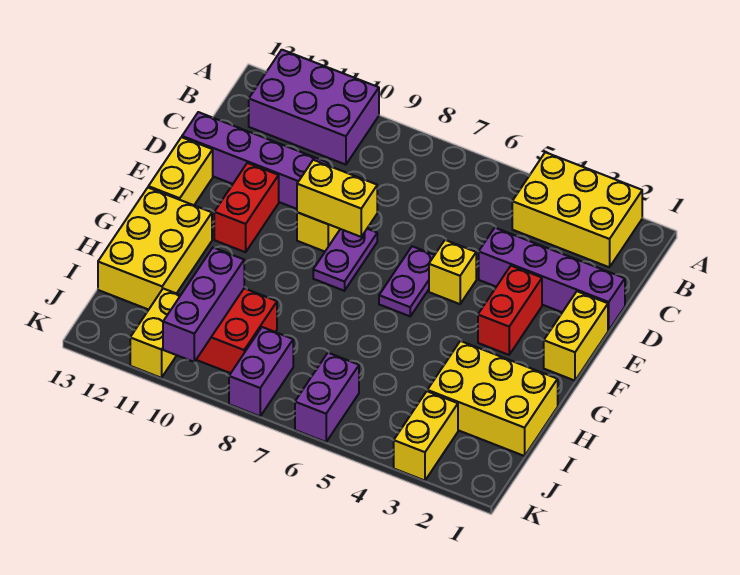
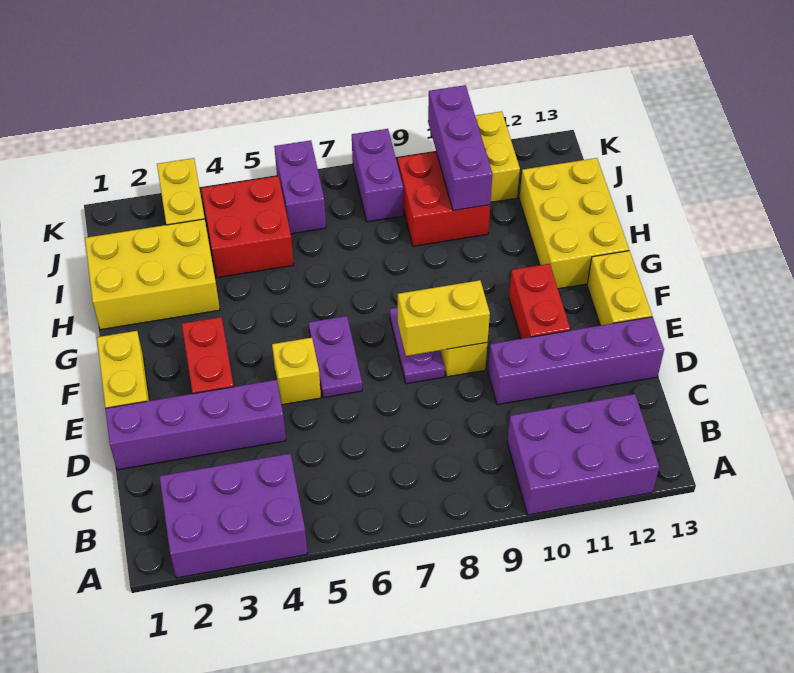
yellow brick A2:B4 level 1 -> purple brick A2:B4 level 1
none -> red brick I4:J5 level 1

